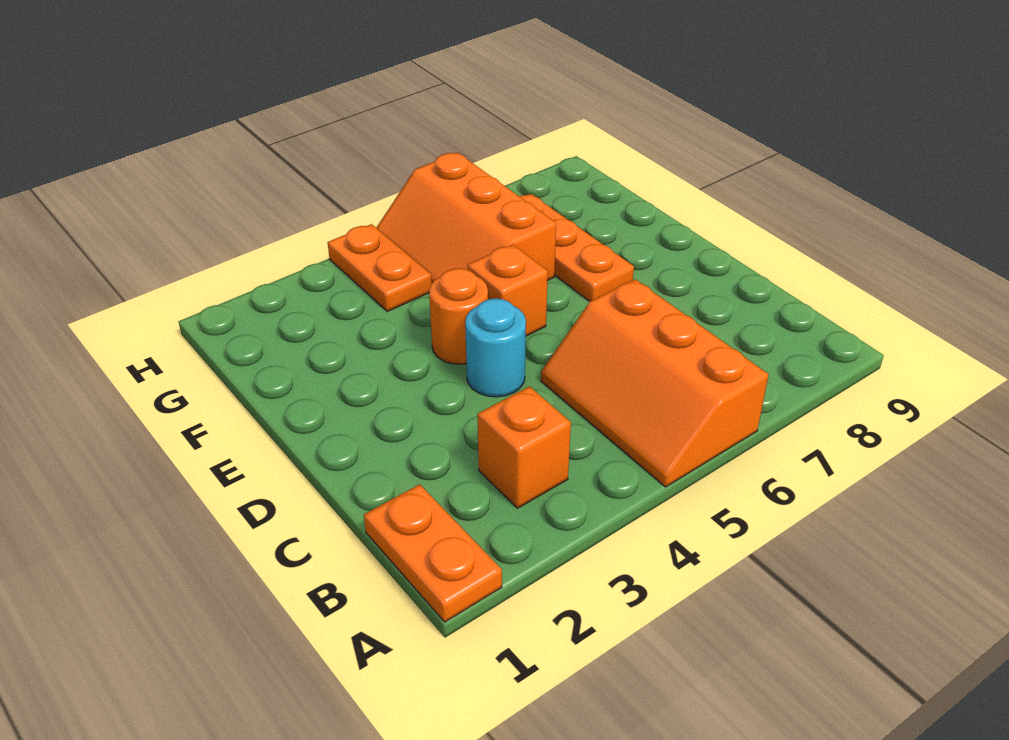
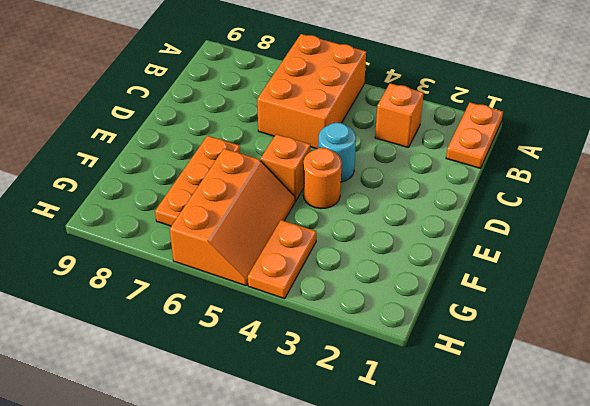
orange slope A5:C6 level 1 top 6 -> orange brick A5:C6 level 1

